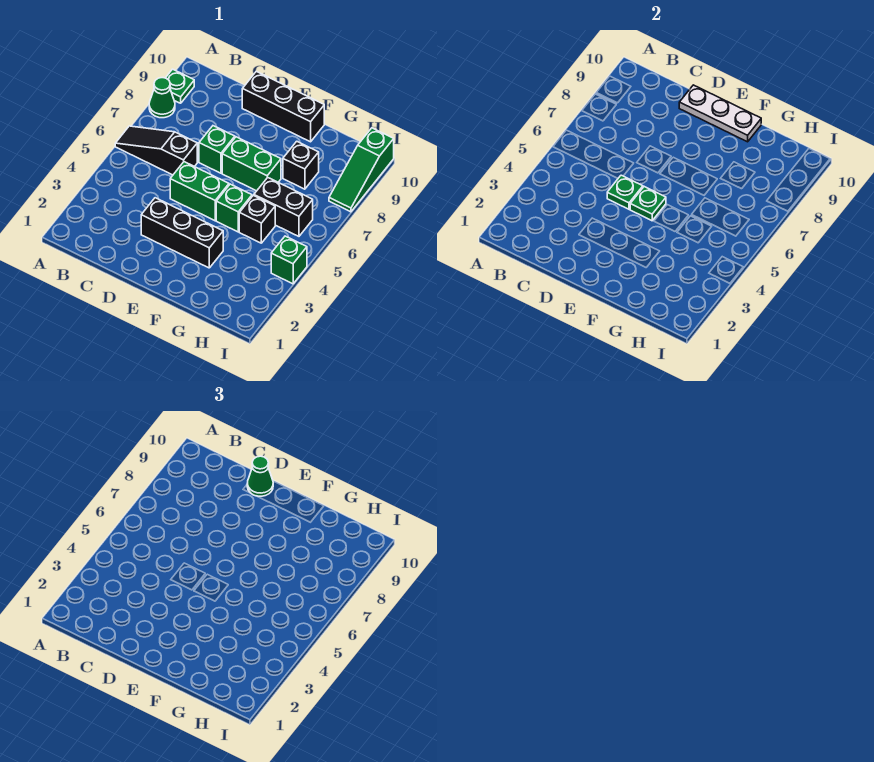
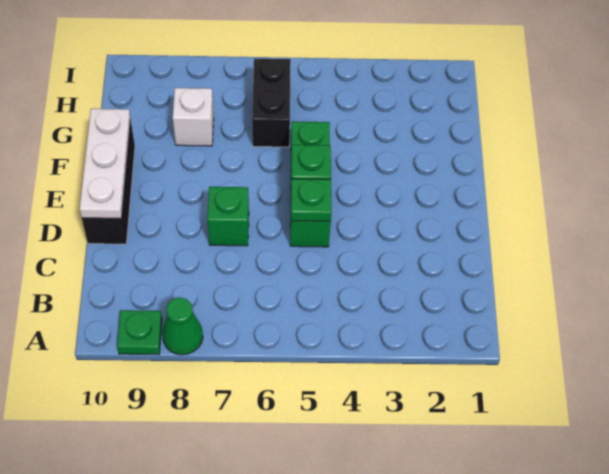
black slope A6:C6 level 1 top C -> none
black brick D3:F3 level 1 -> none
green cone D10 level 3 -> none
green brick E7:F7 level 1 -> none
black brick G5 level 1 -> none
black brick G8 level 1 -> white brick G8 level 1
green brick I4 level 1 -> none
green slope I8:I10 level 1 top 10 -> none

